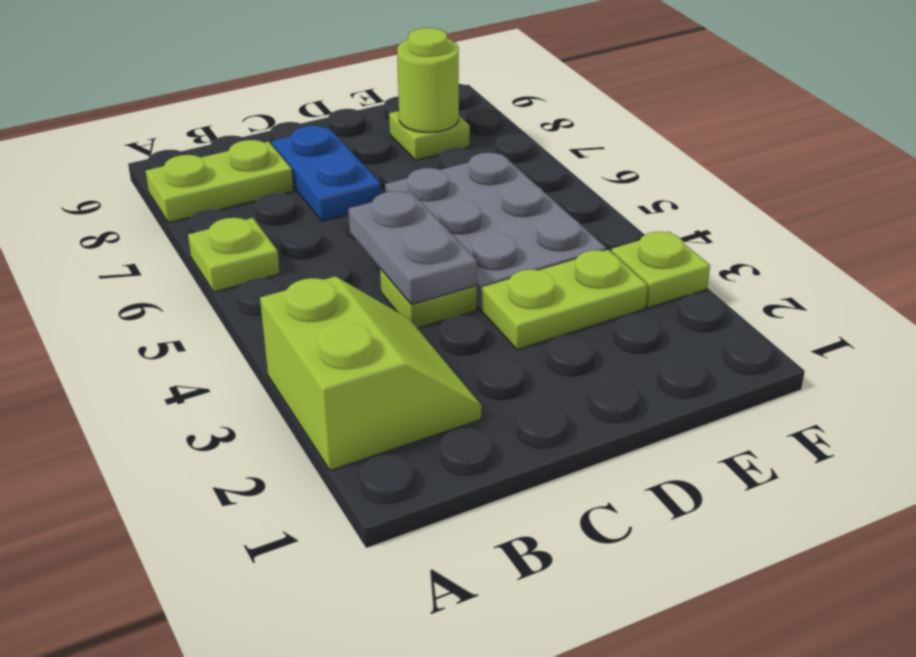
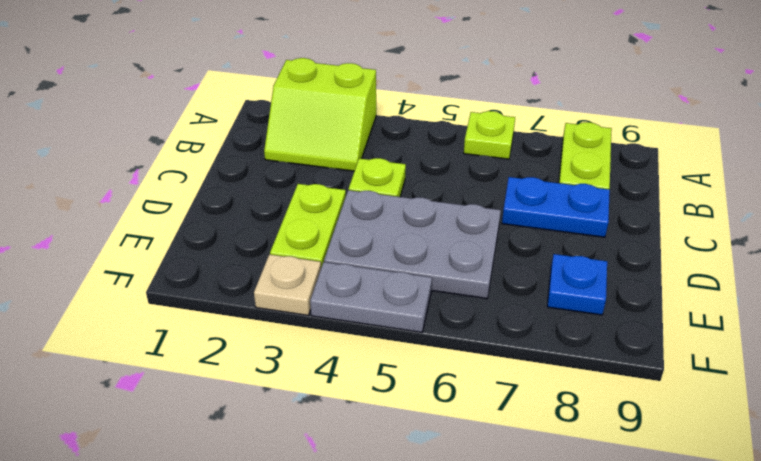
grey plate C4:C5 level 2 -> grey plate F4:F5 level 1
lime plate E8 level 1 -> blue plate E8 level 1
lime round brick E8 level 2 -> none
lime plate F3 level 1 -> tan plate F3 level 1

